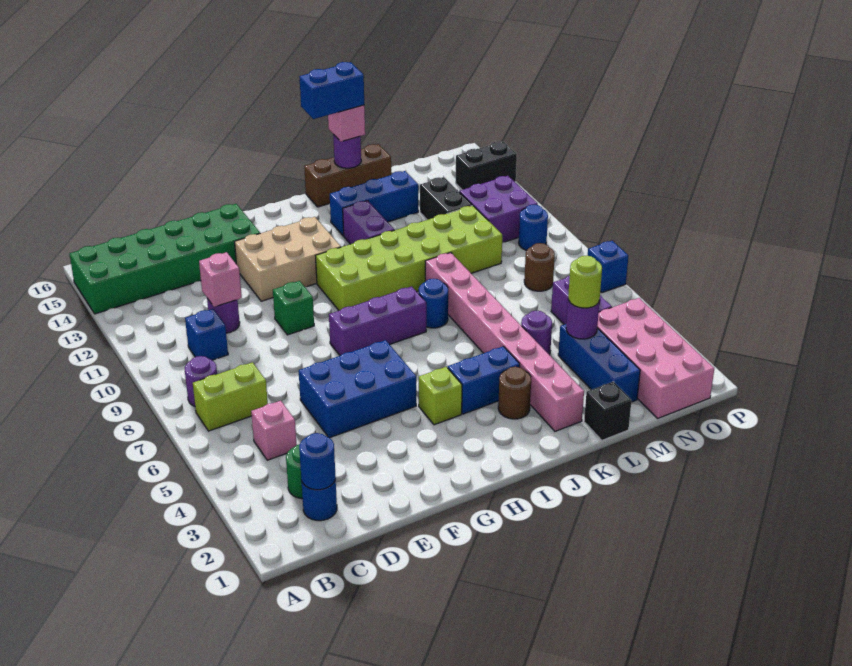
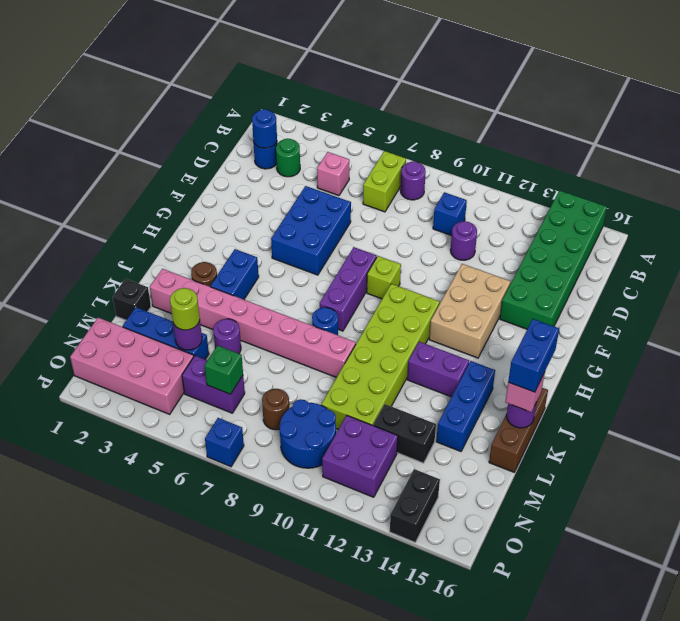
pink brick D11 level 2 -> none
green brick F10 level 1 -> green brick N6 level 2
lime brick H4 level 1 -> lime brick G9 level 1
blue round brick O10 level 1 -> blue round brick N9:O10 level 1

